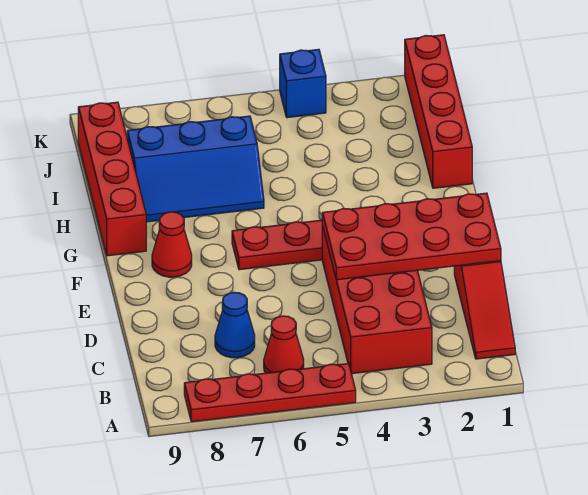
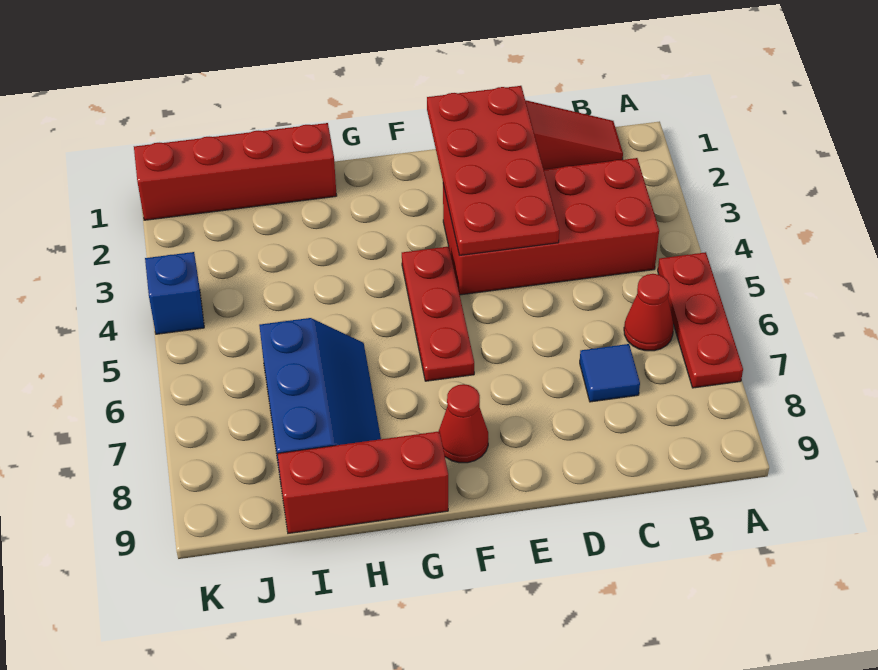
red plate A5:A8 level 1 -> red plate A5:A7 level 1
blue cone C7 level 1 -> blue tile C7 level 1
red brick G9:J9 level 1 -> red brick G9:I9 level 1

